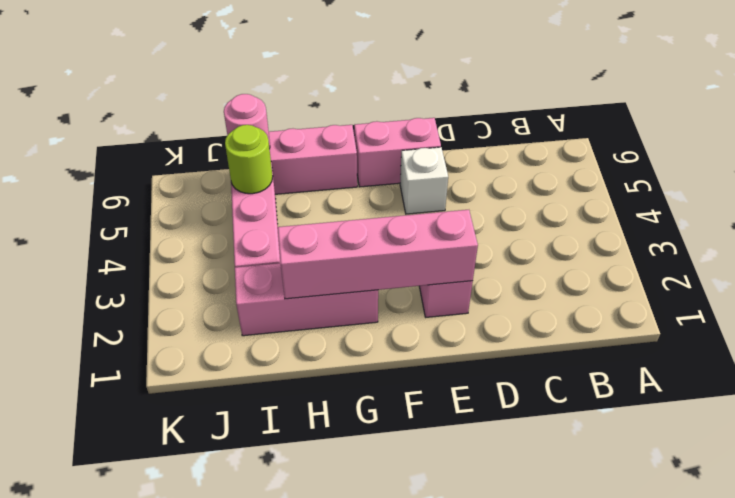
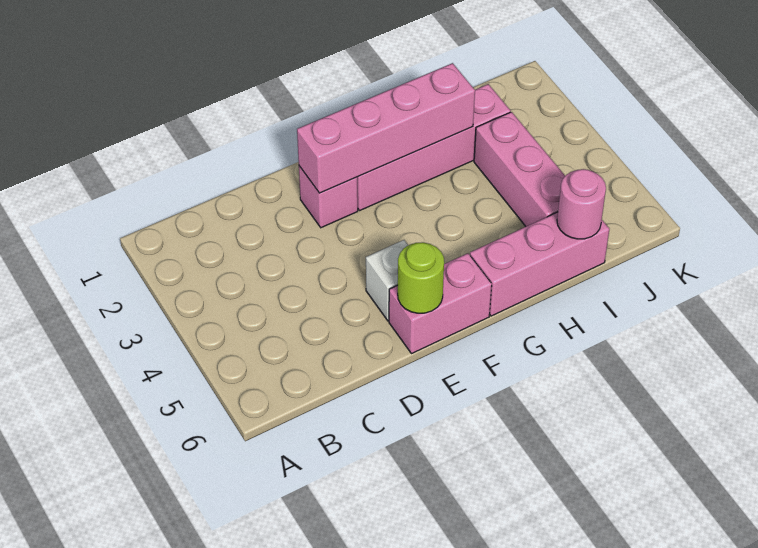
pink brick G2:I2 level 1 -> pink brick F2:I2 level 1
lime round brick I5 level 2 -> lime round brick E6 level 2

